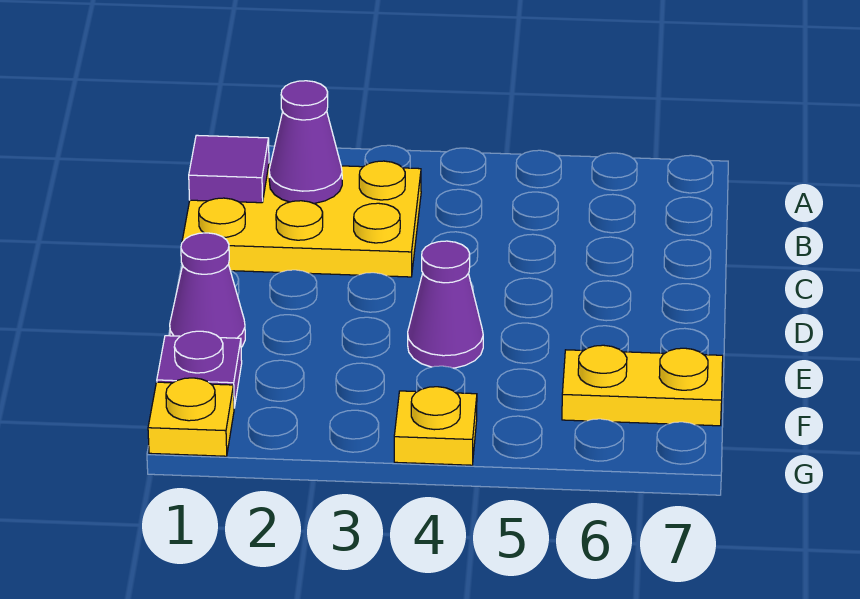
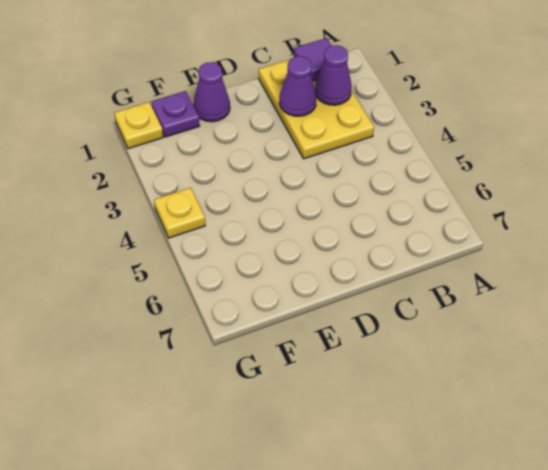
purple cone E4 level 1 -> purple cone C2 level 2
yellow plate F6:F7 level 1 -> none

